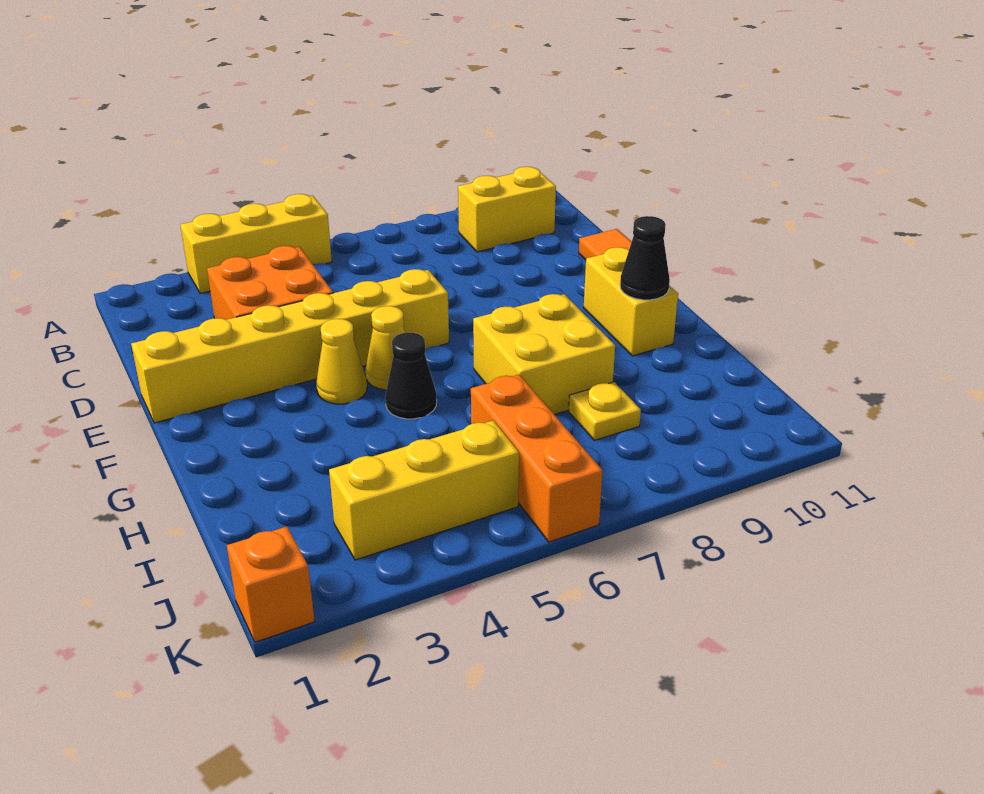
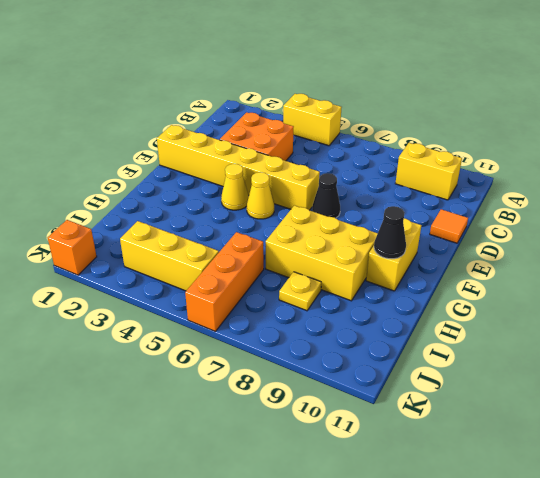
yellow brick A3:A5 level 1 -> yellow brick A4:A5 level 1
black cone G5 level 1 -> black cone E7 level 1
yellow brick G7:H8 level 1 -> yellow brick G7:H9 level 1

